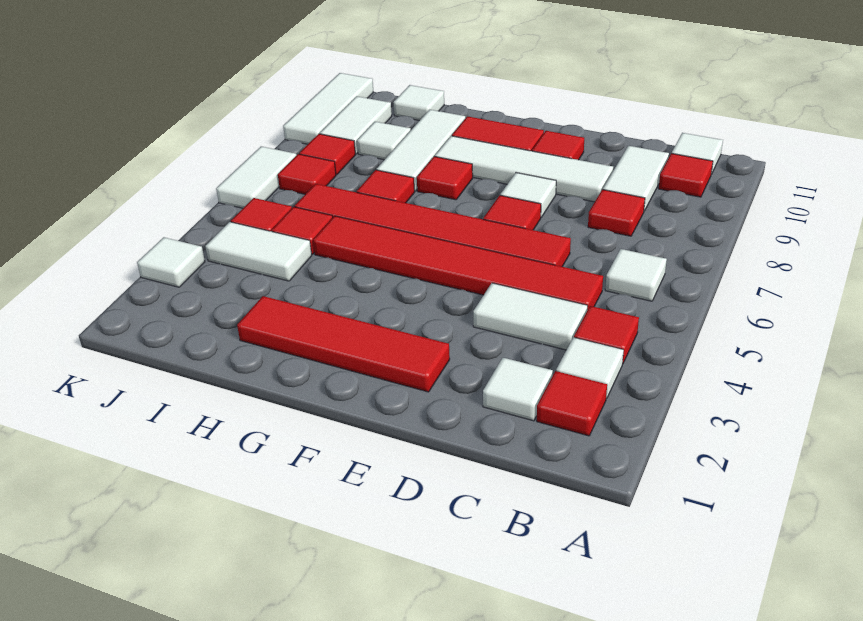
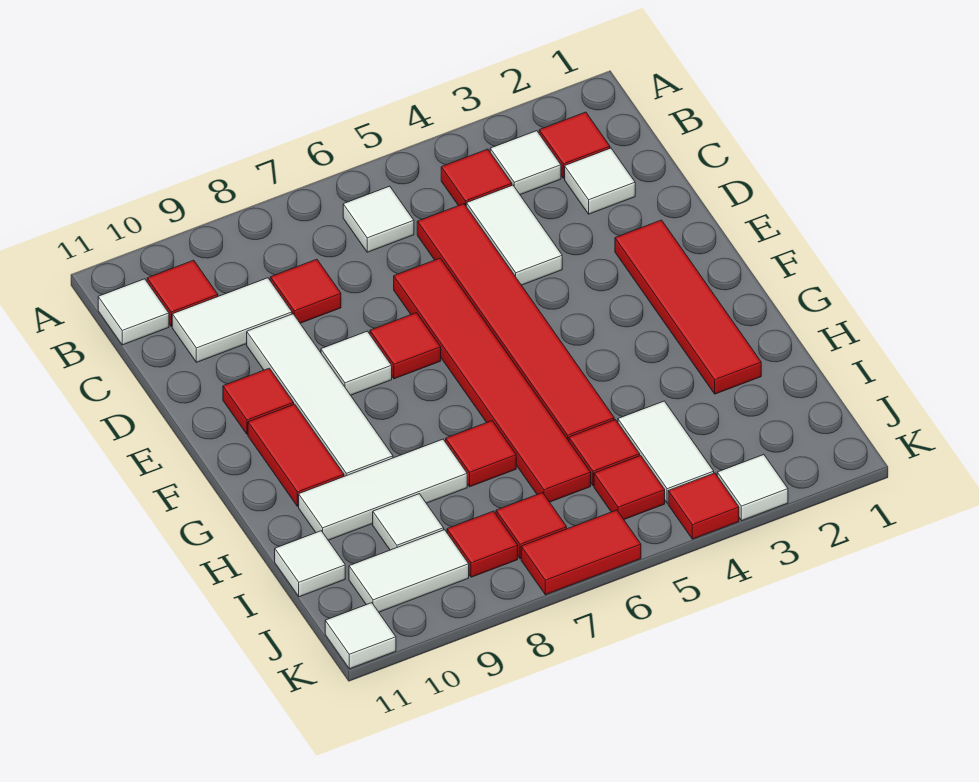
red tile G8 level 1 -> red tile K4 level 1
white tile K6:K7 level 1 -> red tile K6:K7 level 1
white tile K9:K11 level 1 -> white tile K11 level 1

